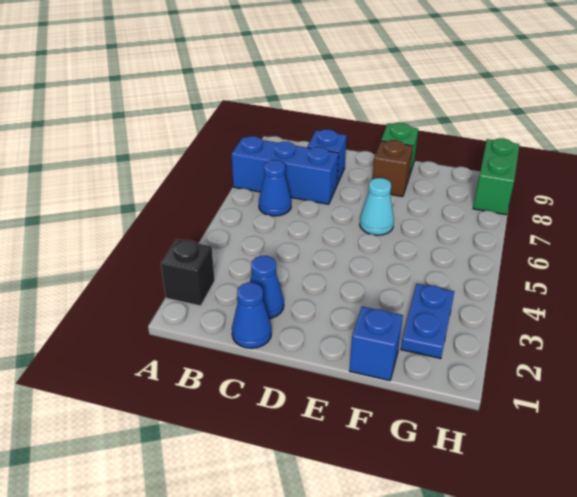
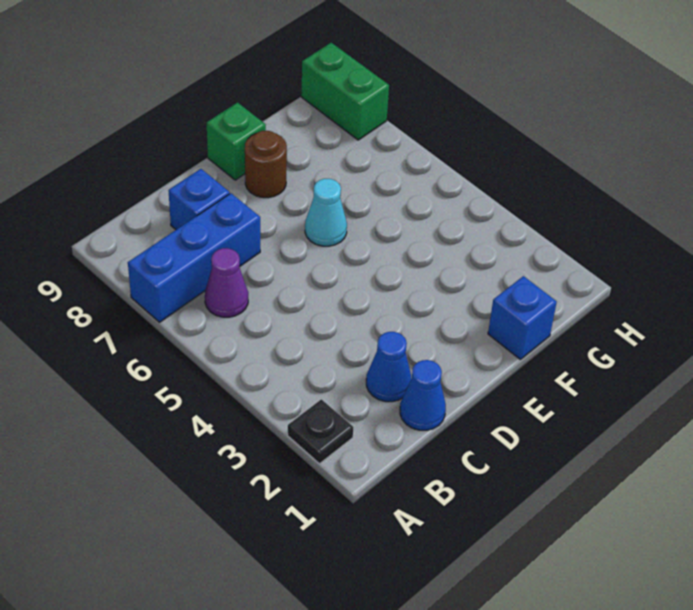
black brick A2 level 1 -> black plate A2 level 1
blue cone B6 level 1 -> purple cone B6 level 1
brown brick E8 level 1 -> brown round brick E8 level 1
blue plate G2:G3 level 1 -> none

